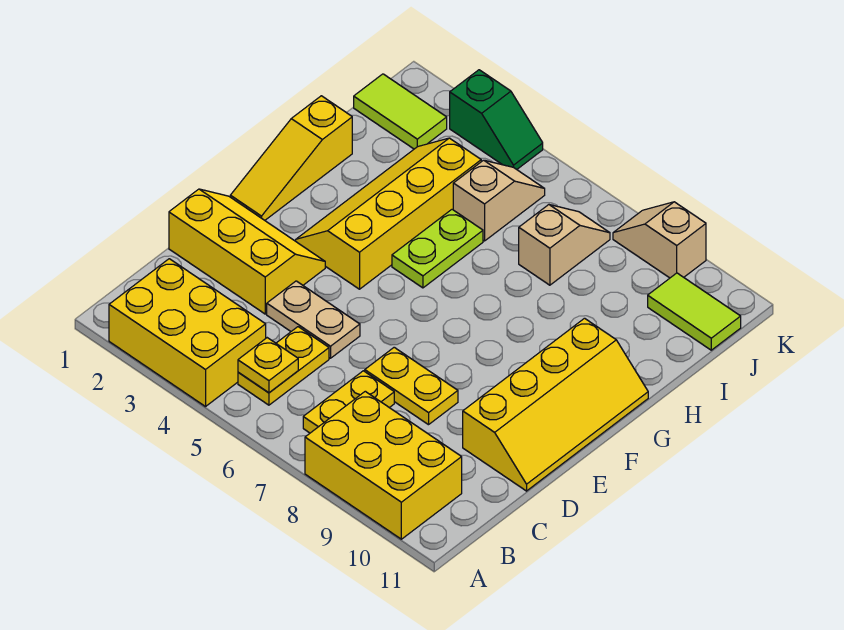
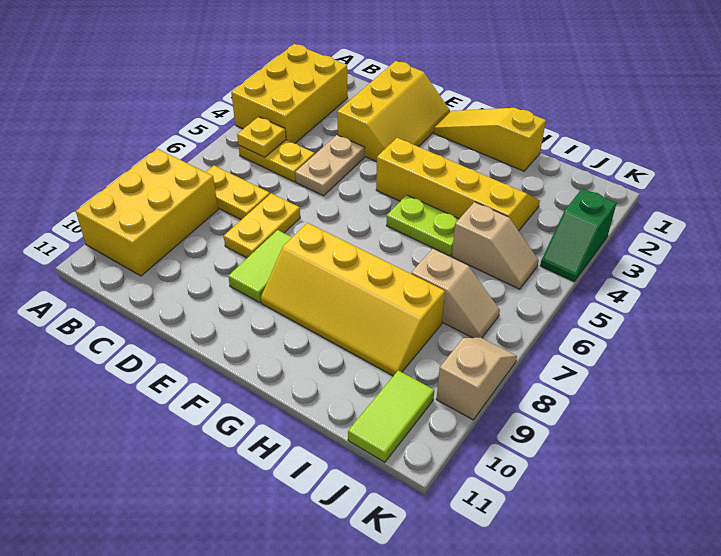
yellow slope D10:G11 level 1 top 10 -> yellow slope F8:I9 level 1 top 8
lime tile J1:J2 level 1 -> lime tile E8:E9 level 1

